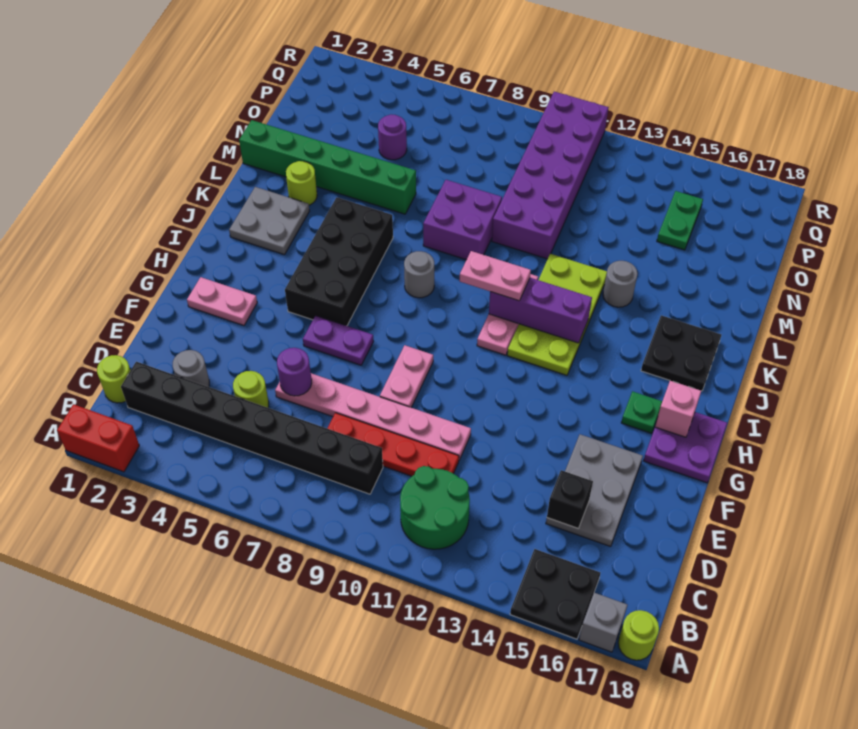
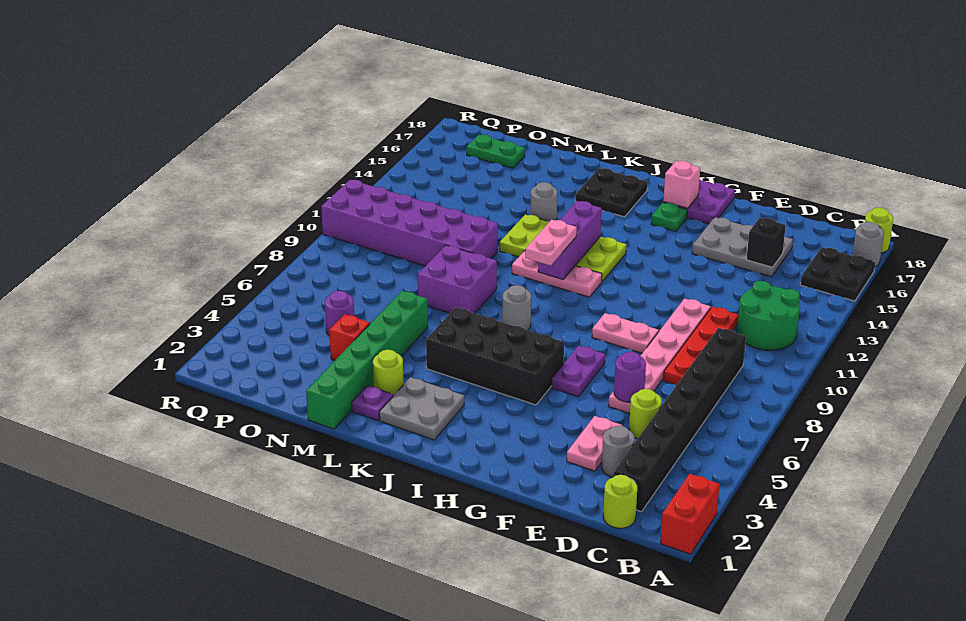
grey brick A17 level 1 -> grey round brick A17 level 1
pink plate G2:G3 level 1 -> pink plate E3:E4 level 1
none -> purple plate L2 level 1
none -> red brick N4 level 1
green plate O15:P15 level 1 -> green plate O17:P17 level 1

